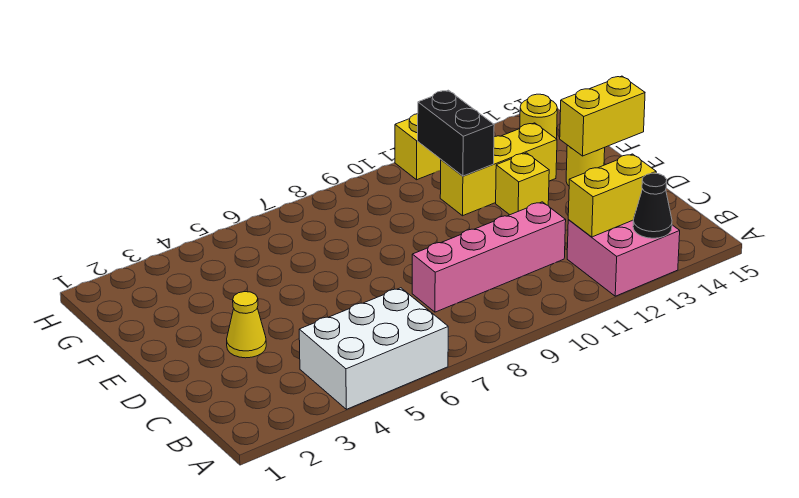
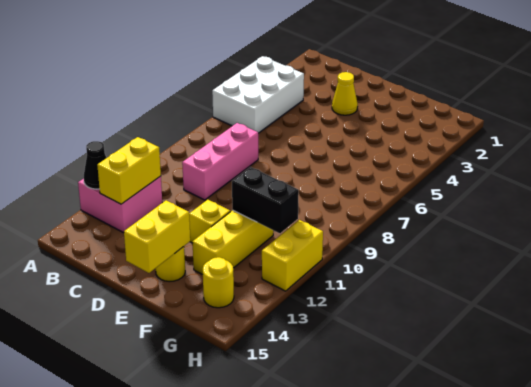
pink brick C8:C11 level 1 -> pink brick C8:C10 level 1

